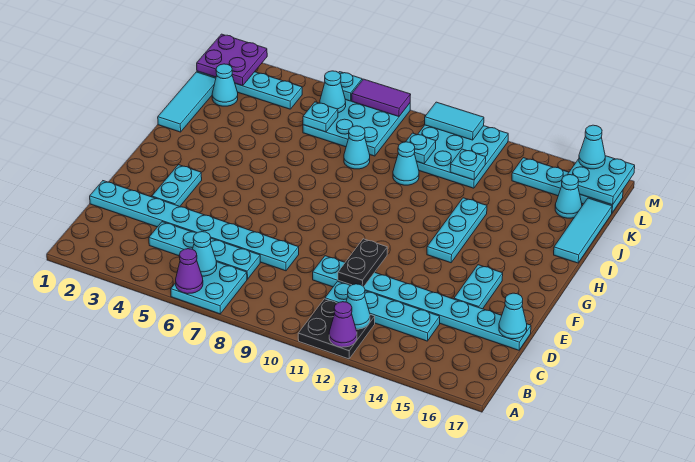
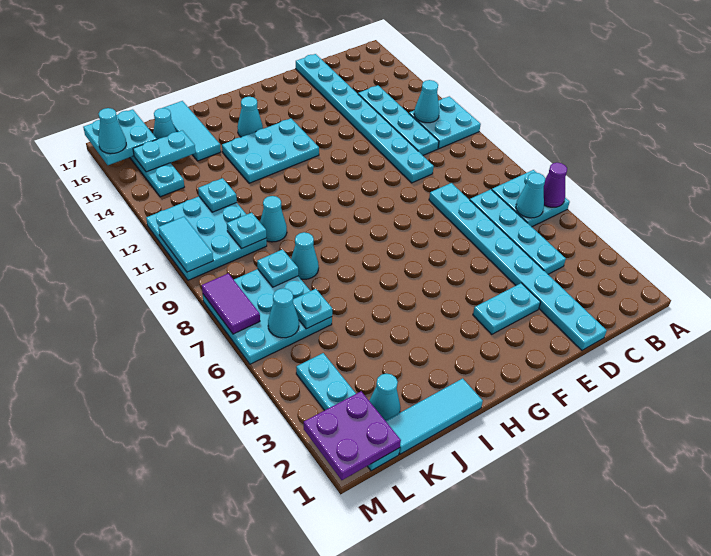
black plate A11:B12 level 1 -> cyan plate A11:B12 level 1
purple cone A12 level 2 -> none
black plate D11:E11 level 2 -> none
cyan cone D17 level 2 -> cyan cone H15 level 1
cyan plate E15:F15 level 1 -> cyan plate K15:L15 level 2
cyan plate G13:I13 level 1 -> cyan plate G13:I14 level 1
cyan tile I17:K17 level 1 -> cyan tile J15:J17 level 1
cyan plate M6 level 2 -> cyan plate K8 level 2

